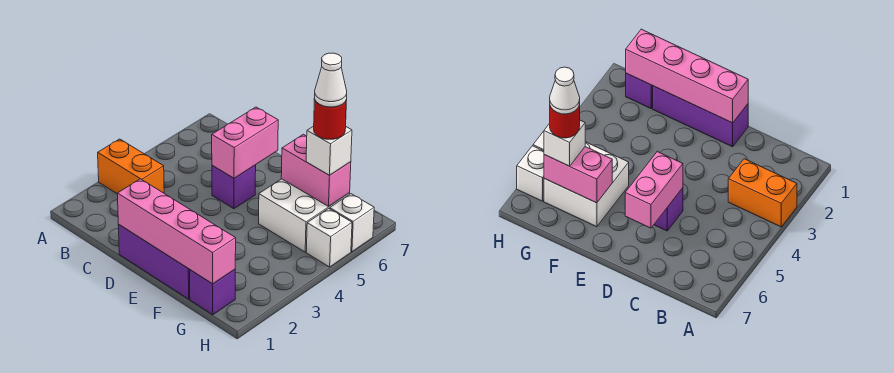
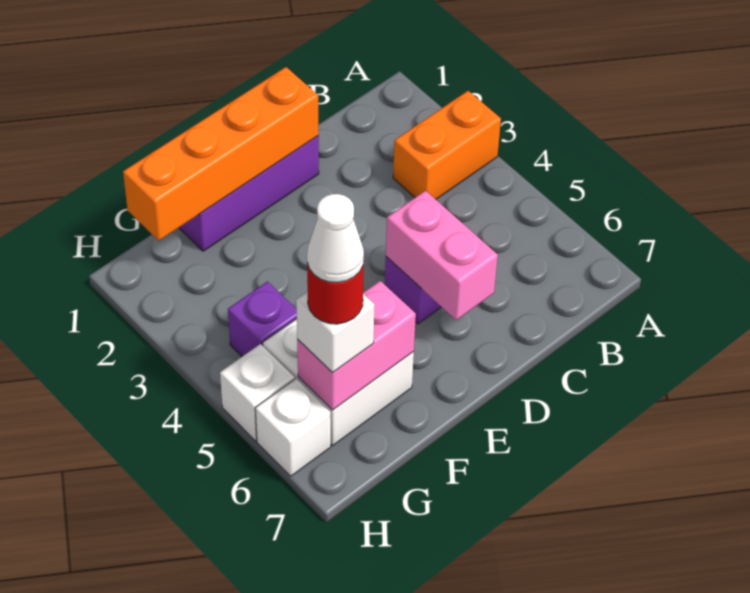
pink brick D1:G1 level 2 -> orange brick D1:G1 level 2
purple brick G1 level 1 -> purple brick G4 level 1

